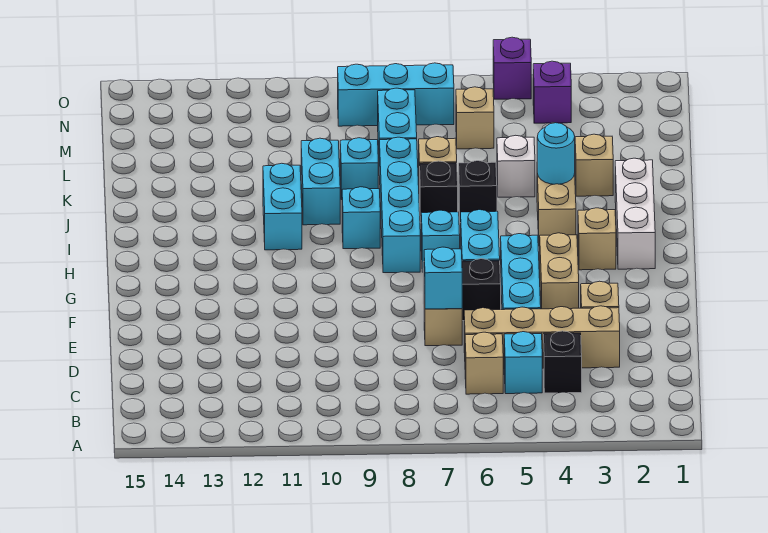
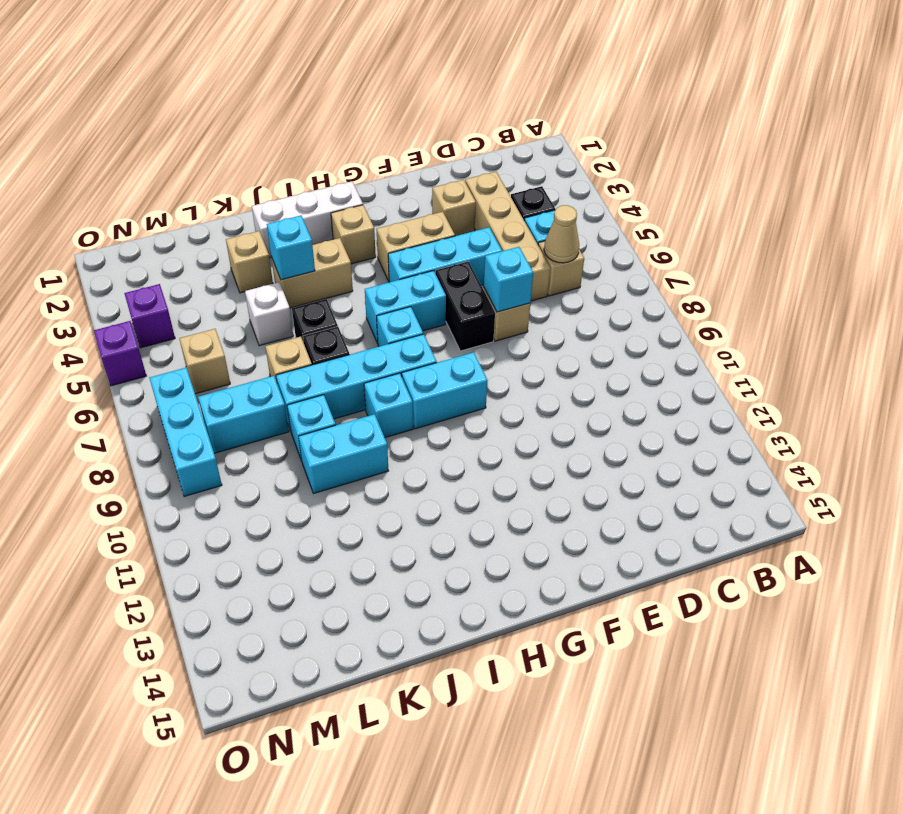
none -> tan cone C6 level 2
cyan brick I11:J11 level 1 -> cyan brick G9:H9 level 1
cyan round brick J4 level 2 -> cyan brick J4 level 2

